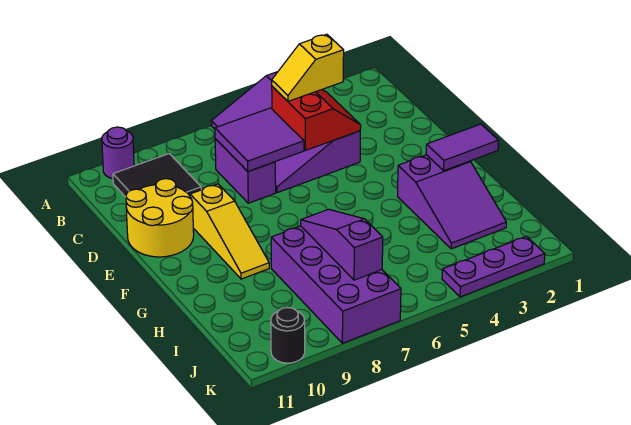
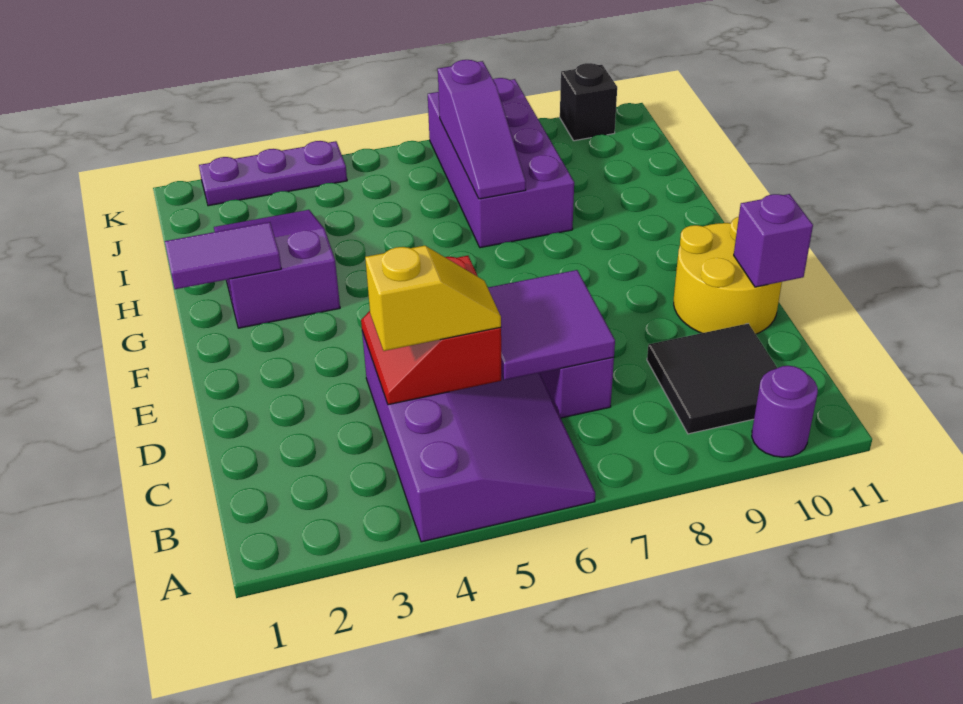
none -> purple brick D11 level 2
yellow slope E9:G9 level 1 top E -> none
black round brick K10 level 1 -> black brick K10 level 1

